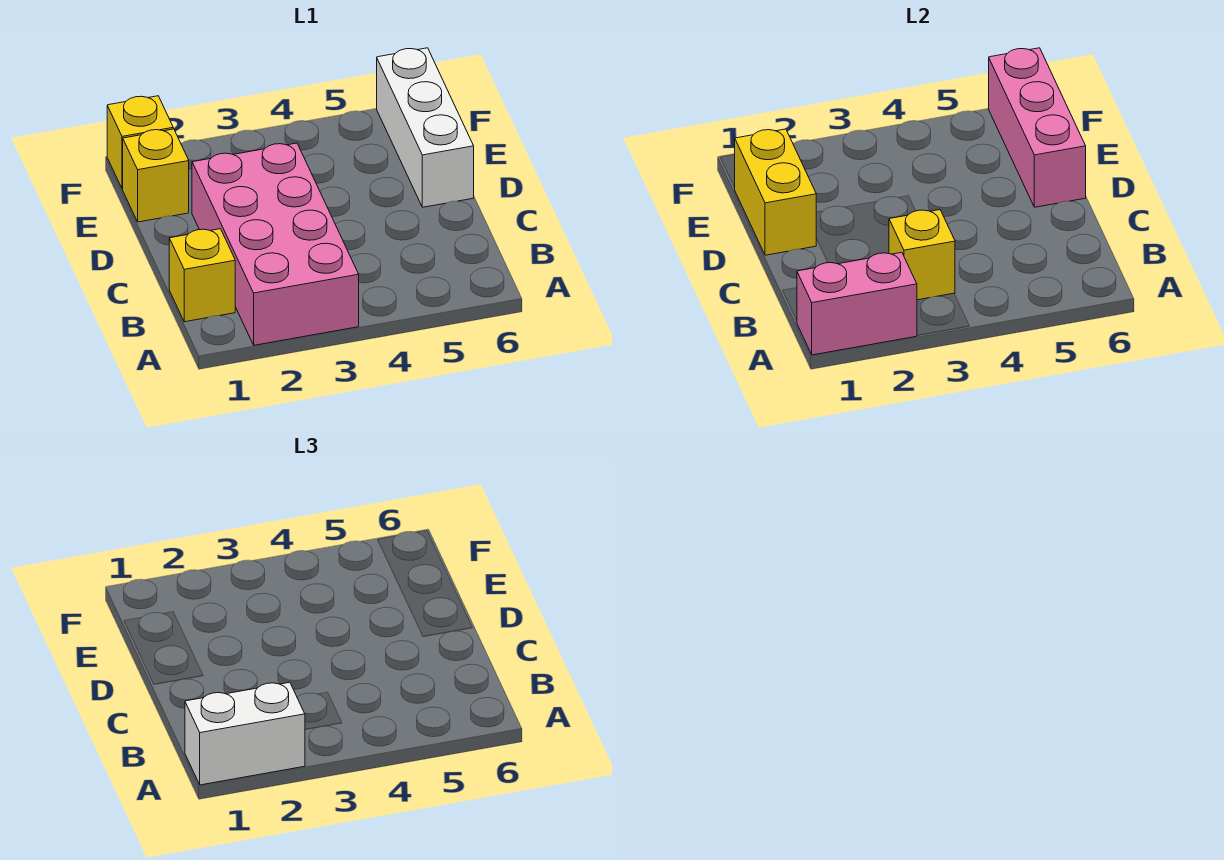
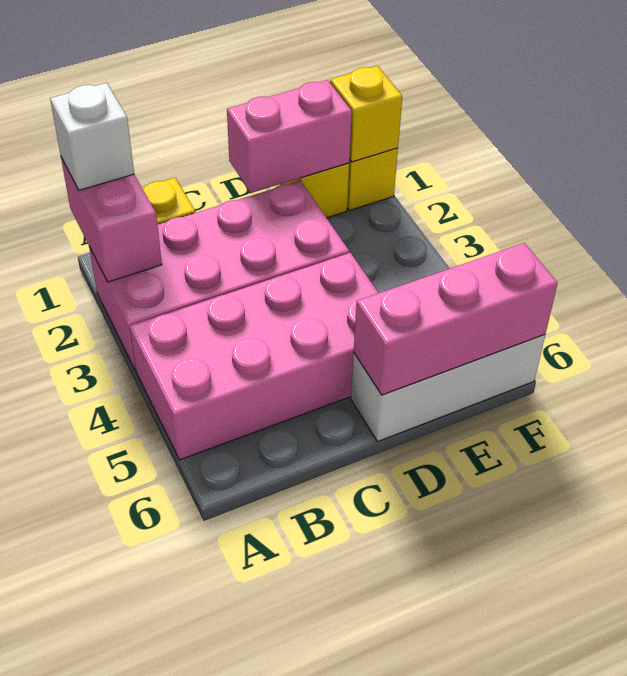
white brick A1:A2 level 3 -> white brick A1 level 3
none -> pink brick A4:D5 level 1
yellow brick B3 level 2 -> yellow brick F1 level 2
yellow brick D1:E1 level 2 -> pink brick D1:E1 level 2

